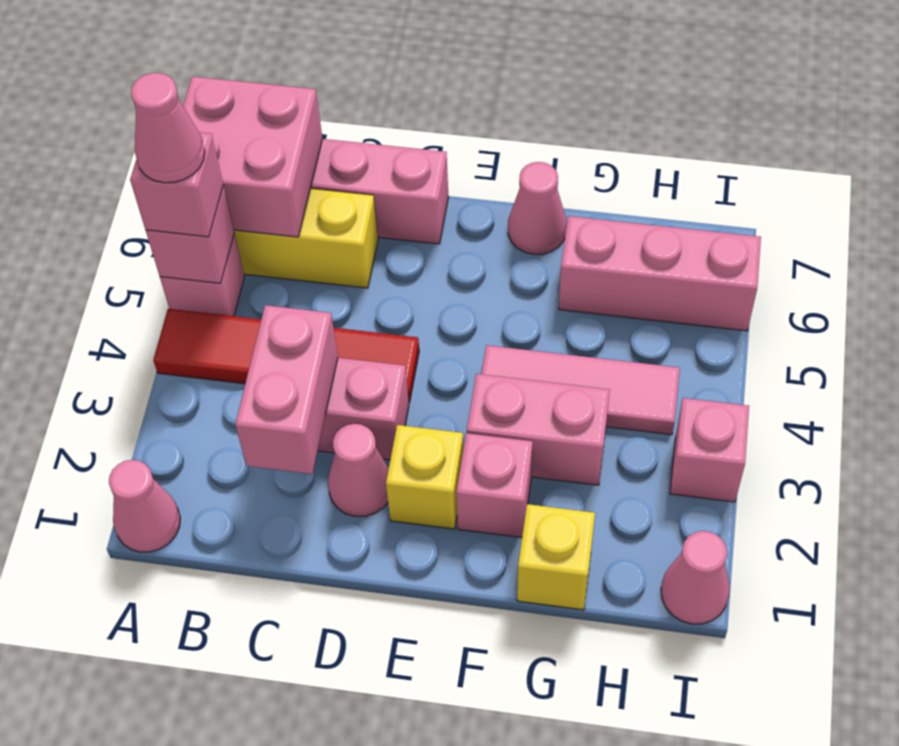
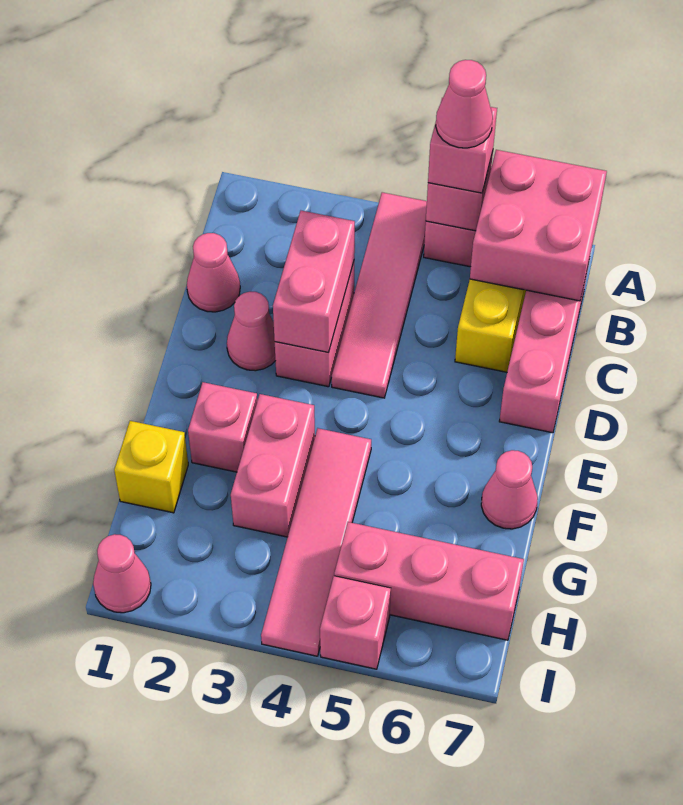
pink cone A1 level 1 -> pink cone C1 level 1
red tile A4:D4 level 1 -> pink tile A4:D4 level 1
pink brick C2:C3 level 2 -> pink brick C3:D3 level 2
yellow brick E2 level 1 -> none
pink tile F4:H4 level 1 -> pink tile F4:I4 level 1
pink brick G6:I6 level 1 -> pink brick H5:H7 level 1
pink brick I3 level 1 -> pink brick I5 level 1

